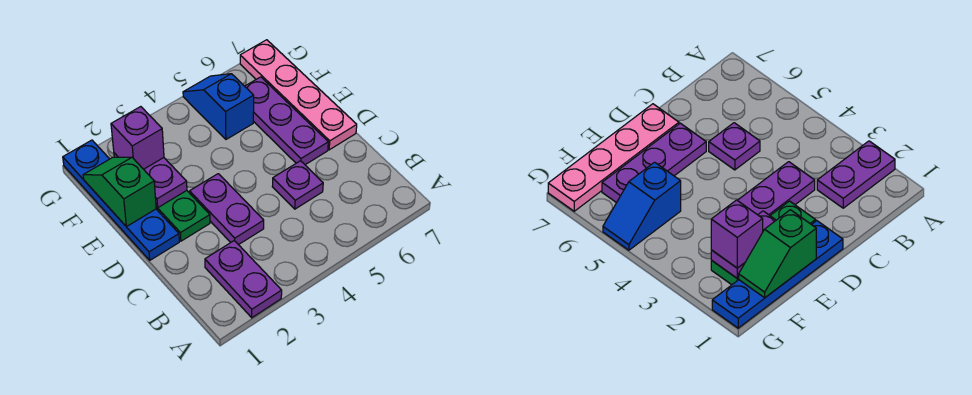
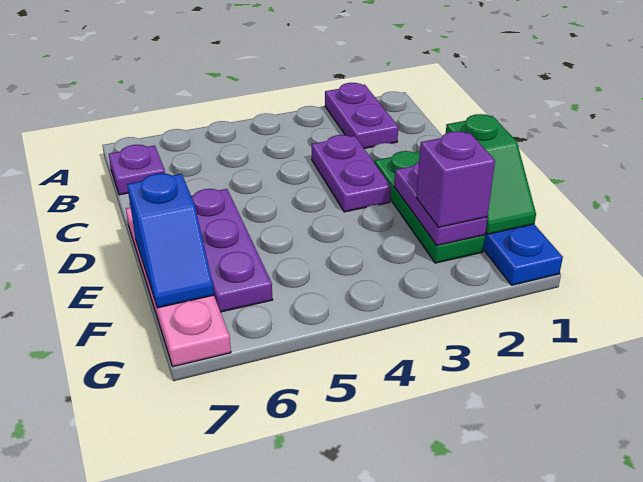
purple plate C5 level 1 -> purple plate B7 level 1
blue slope F5:G5 level 1 top F -> blue slope E7:F7 level 2 top E

